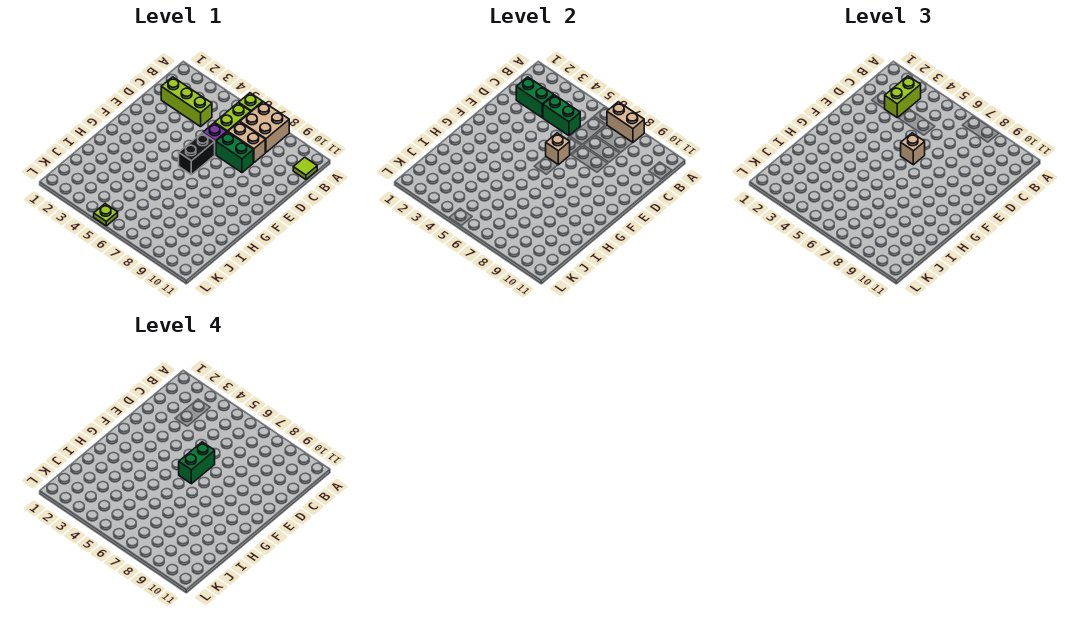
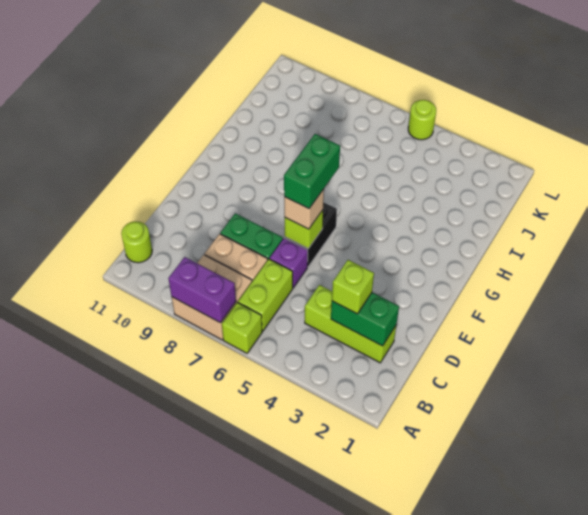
tan brick A7:A8 level 2 -> purple brick A7:A8 level 2
lime brick B3:C3 level 3 -> lime brick C3 level 3
lime tile B11 level 1 -> lime round brick B11 level 1
green brick C4:C5 level 2 -> none
tan brick E6 level 2 -> lime brick E6 level 2
lime plate L5 level 1 -> lime round brick L5 level 1

